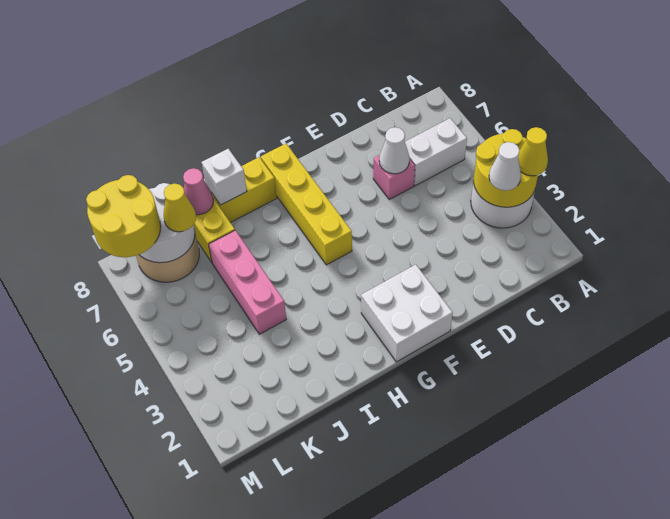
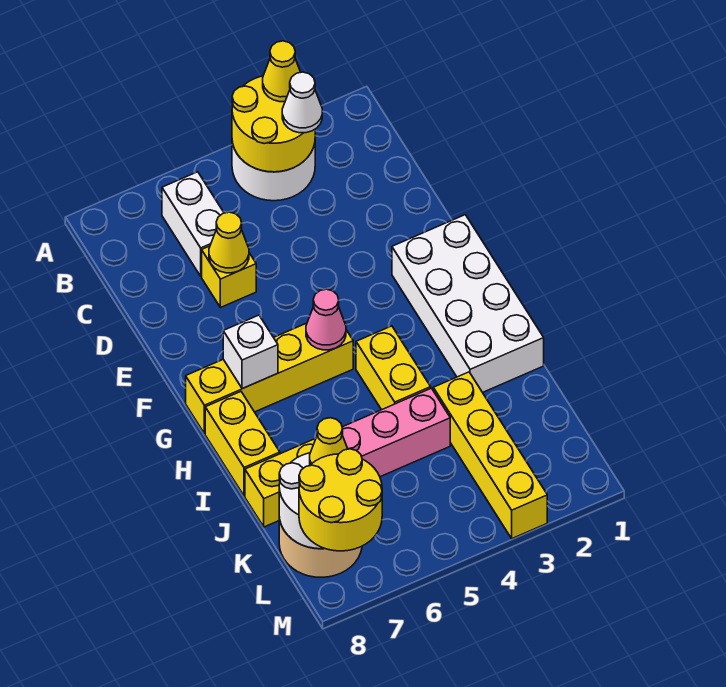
pink brick D6 level 1 -> yellow brick D6 level 1
white cone D6 level 2 -> yellow cone D6 level 2
white brick F1:G2 level 1 -> white brick F1:I2 level 1
none -> yellow brick H4:I4 level 1
white brick I8 level 2 -> white brick G7 level 2
none -> yellow brick J3:M3 level 1
pink cone J8 level 2 -> pink cone G5 level 2

